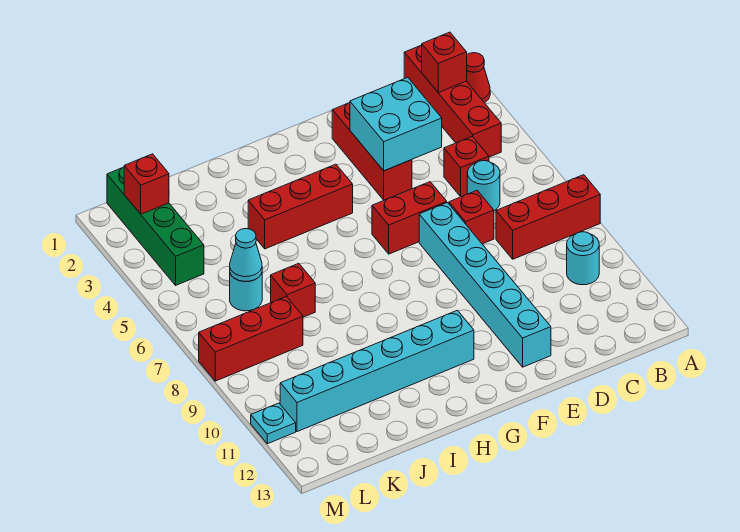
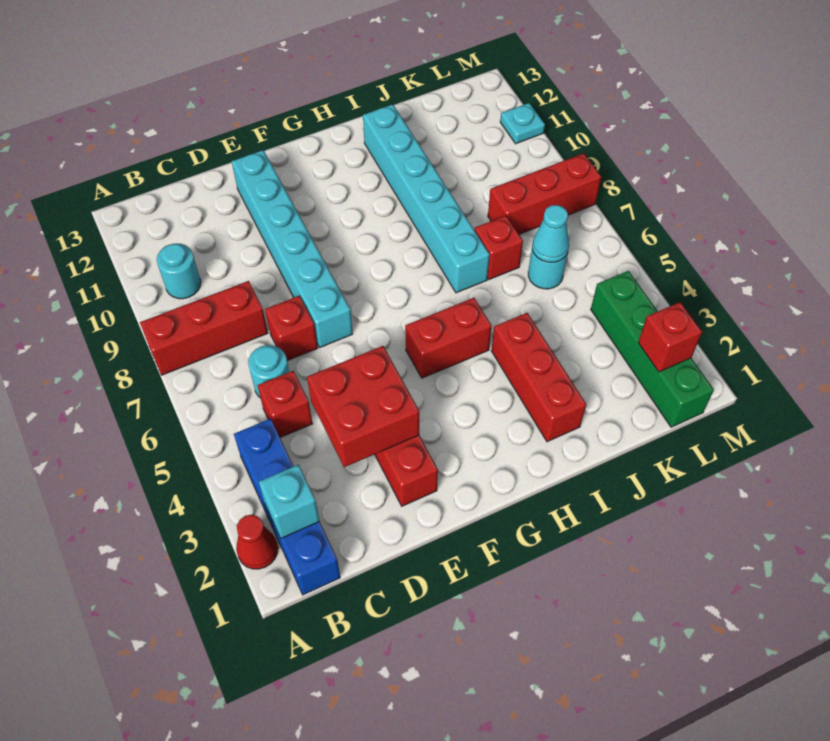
red brick B1:B4 level 1 -> blue brick B1:B4 level 1
red brick B2 level 2 -> cyan brick B2 level 2
cyan brick D3:E4 level 2 -> red brick D3:E4 level 2
red brick E6:F6 level 1 -> red brick G5:H5 level 1
red brick G4:I4 level 1 -> red brick I2:I4 level 1
cyan brick G11:L11 level 1 -> cyan brick I7:I12 level 1

